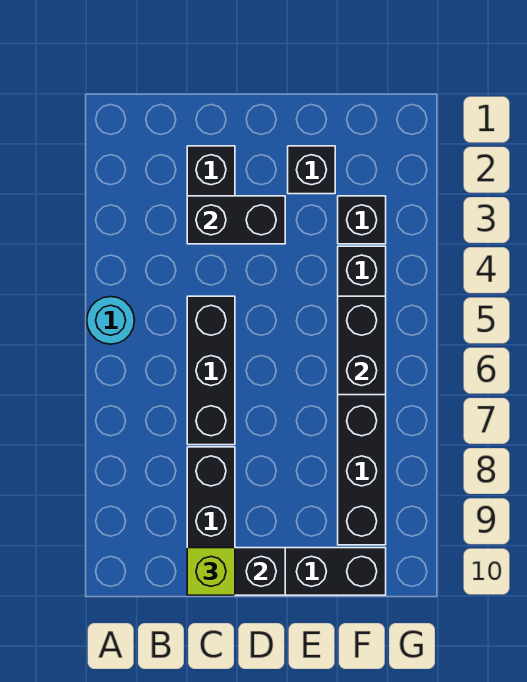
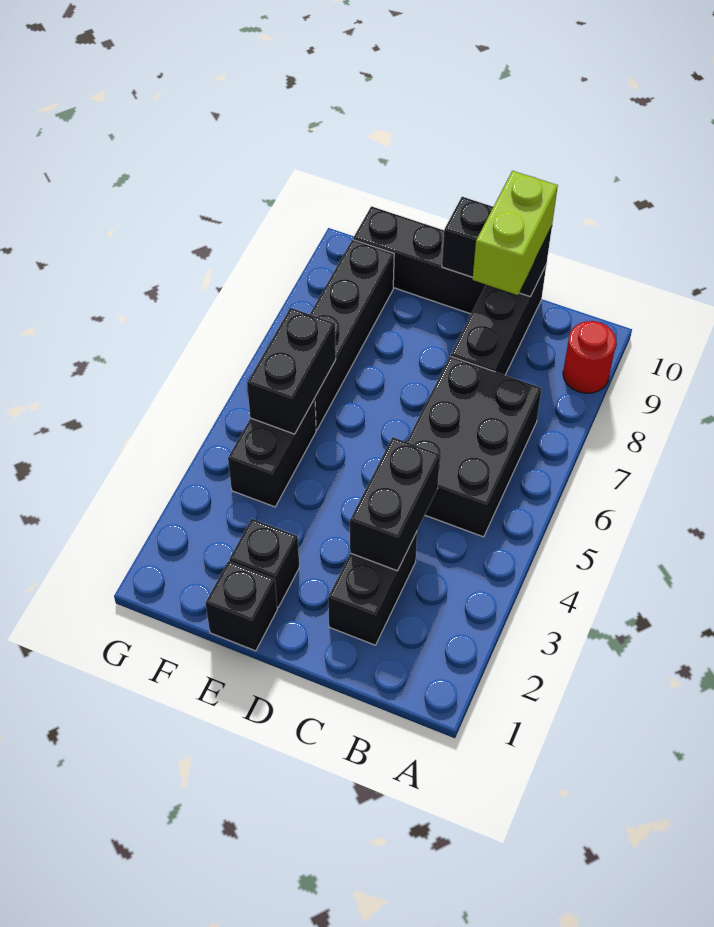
cyan round brick A5 level 1 -> none
none -> red round brick A9 level 1
black brick C3:D3 level 2 -> black brick C3:C4 level 2
black brick C5:C7 level 1 -> black brick B5:C7 level 1
lime brick C10 level 3 -> lime brick C9:C10 level 3
black brick F3 level 1 -> black brick E1 level 1

